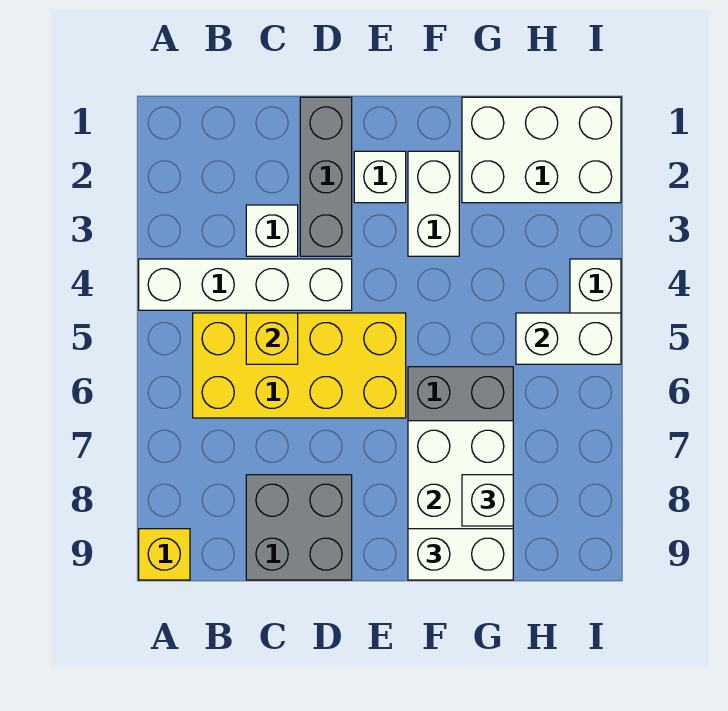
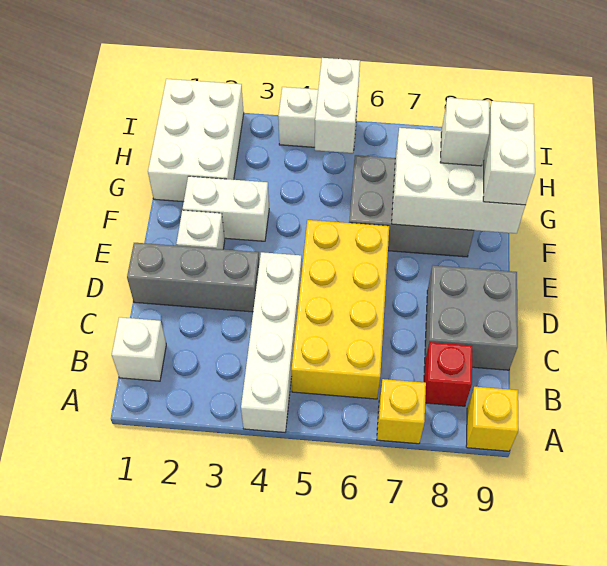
none -> red brick B8 level 1
white brick C3 level 1 -> white brick B1 level 1
yellow brick C5 level 2 -> yellow brick A7 level 1

